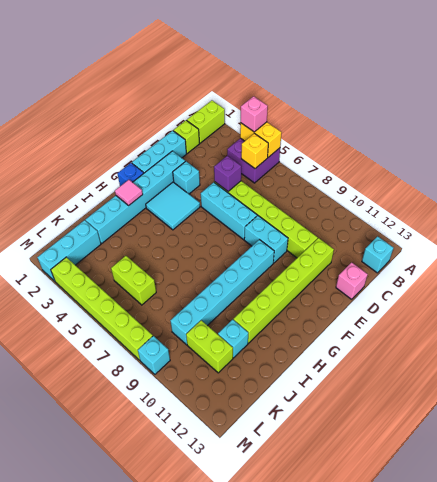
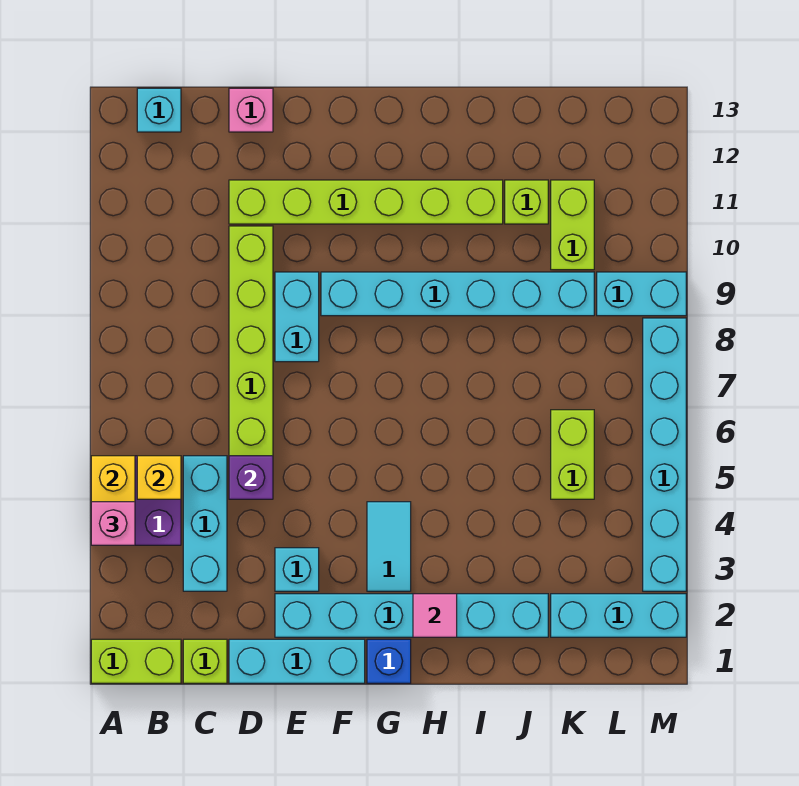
cyan brick E5:E7 level 1 -> cyan brick C3:C5 level 1
cyan tile F3:G4 level 1 -> cyan tile G3:G4 level 1
cyan brick J11 level 1 -> lime brick J11 level 1
lime brick M3:M8 level 1 -> cyan brick M3:M8 level 1
cyan brick M9 level 1 -> cyan brick L9:M9 level 1

